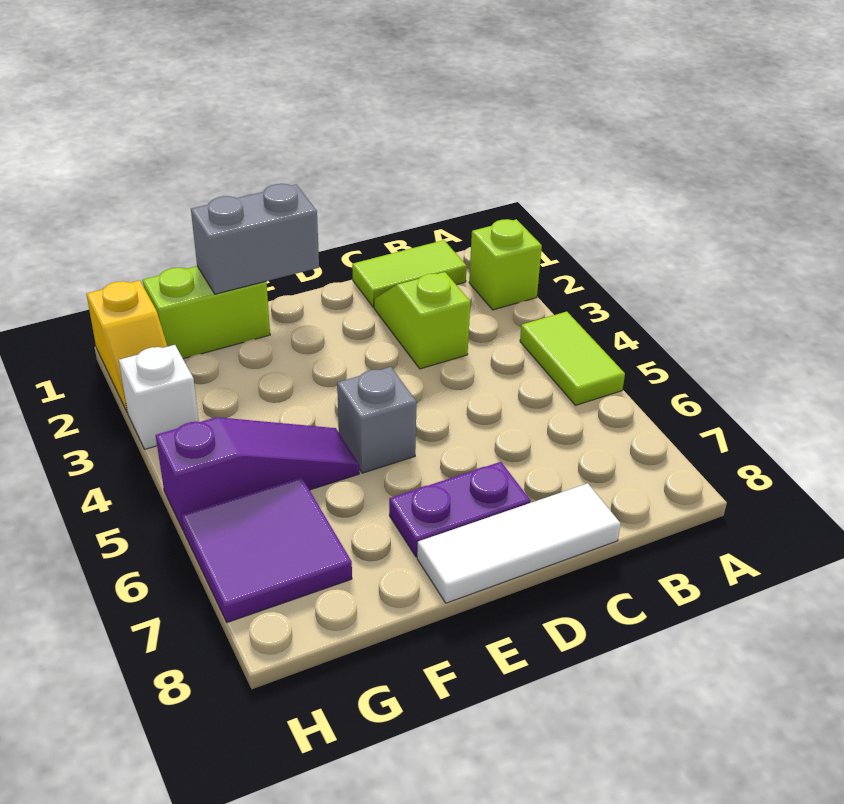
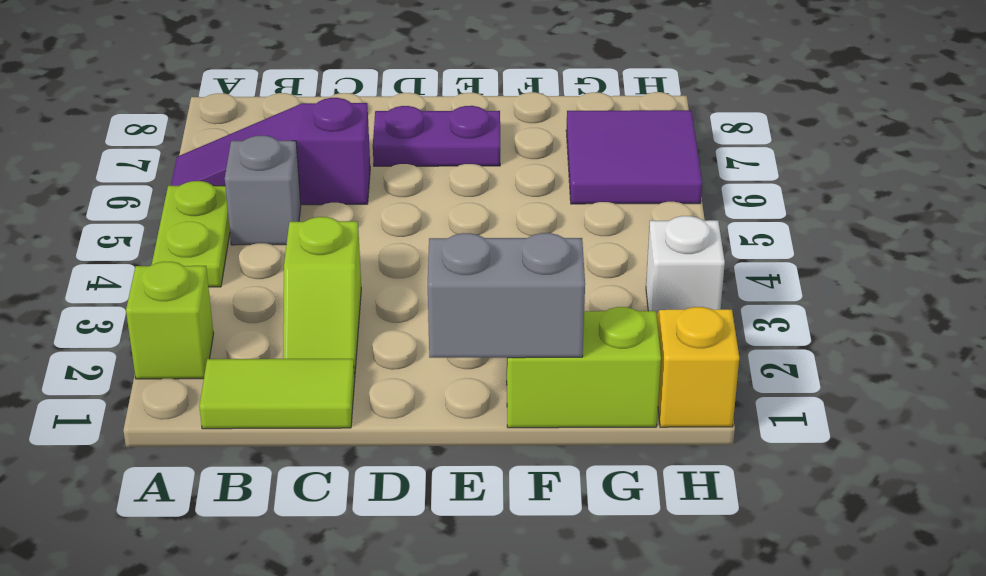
lime tile A4:A5 level 1 -> lime plate A4:A5 level 1
white tile C8:E8 level 1 -> none
grey brick E5 level 1 -> grey brick B5 level 1
purple slope F5:H5 level 1 top H -> purple slope A6:C6 level 1 top C

